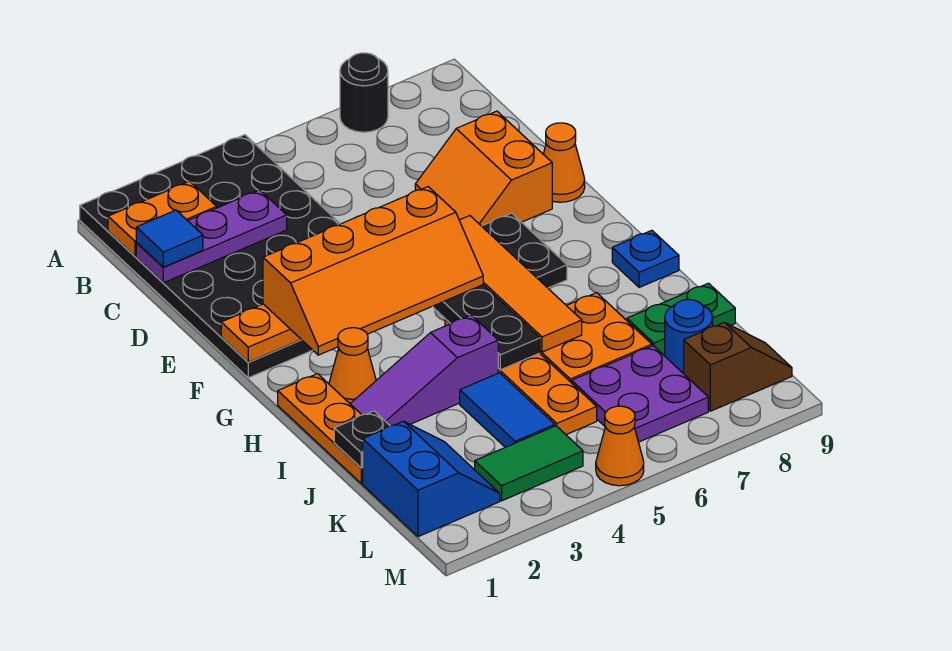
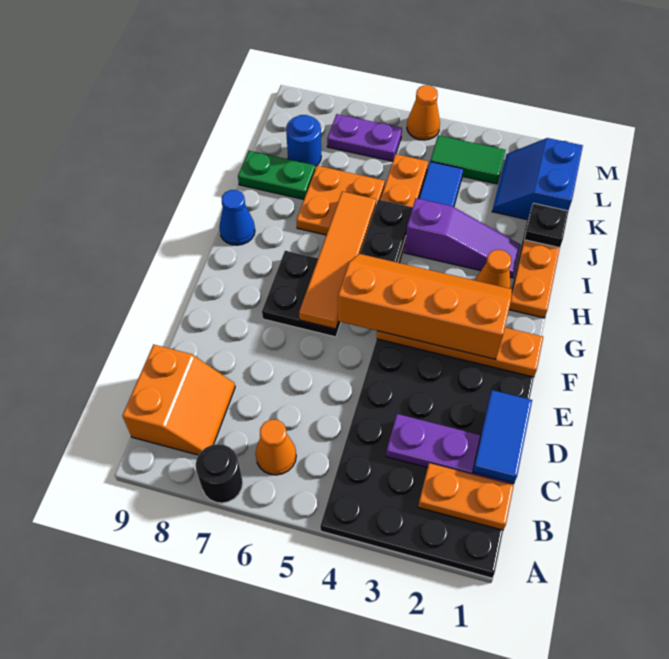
blue tile C1 level 3 -> blue tile C1:D1 level 3
orange slope D7:E8 level 1 top 8 -> orange slope B8:C9 level 1 top 9
orange cone E9 level 1 -> orange cone B6 level 1
blue plate H9 level 1 -> blue cone H9 level 1
purple plate K6:L7 level 1 -> purple plate L6:L7 level 1
brown slope L8:L9 level 1 top 8 -> none

